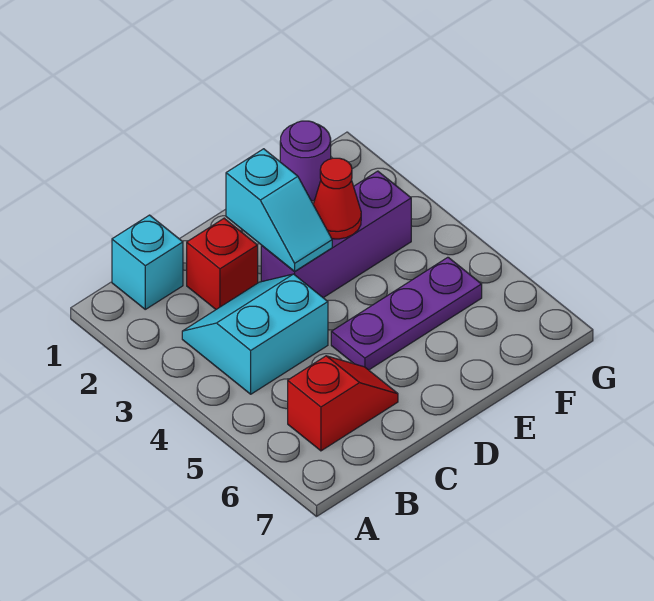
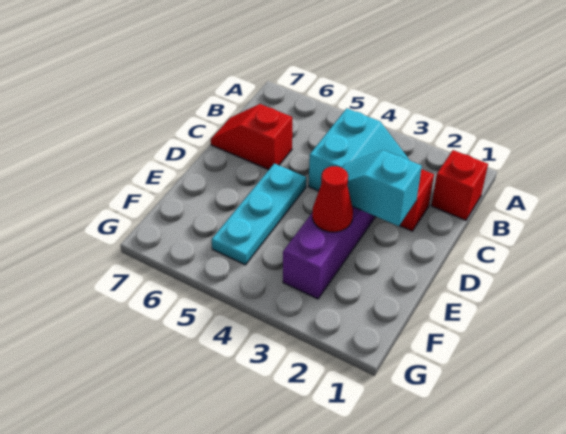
cyan brick B1 level 1 -> red brick B1 level 1
red slope B6:C6 level 1 top B -> red slope C6:C7 level 1 top 6
purple plate D5:F5 level 1 -> cyan plate D5:F5 level 1
purple round brick F1 level 1 -> none

